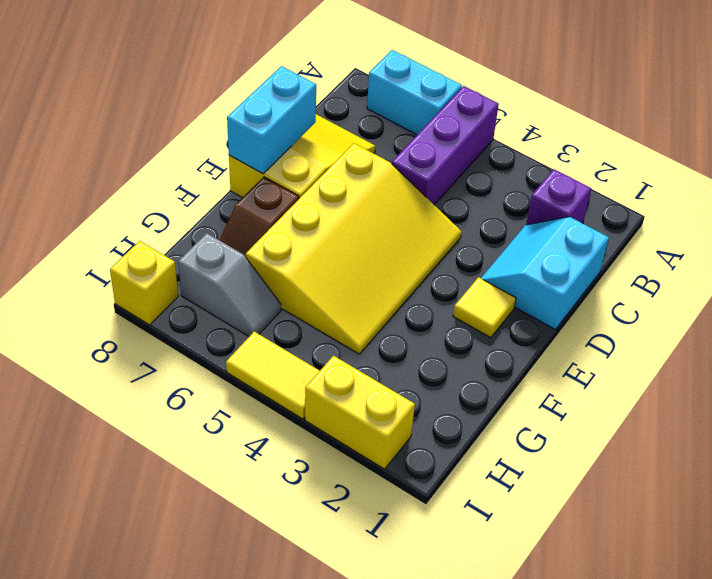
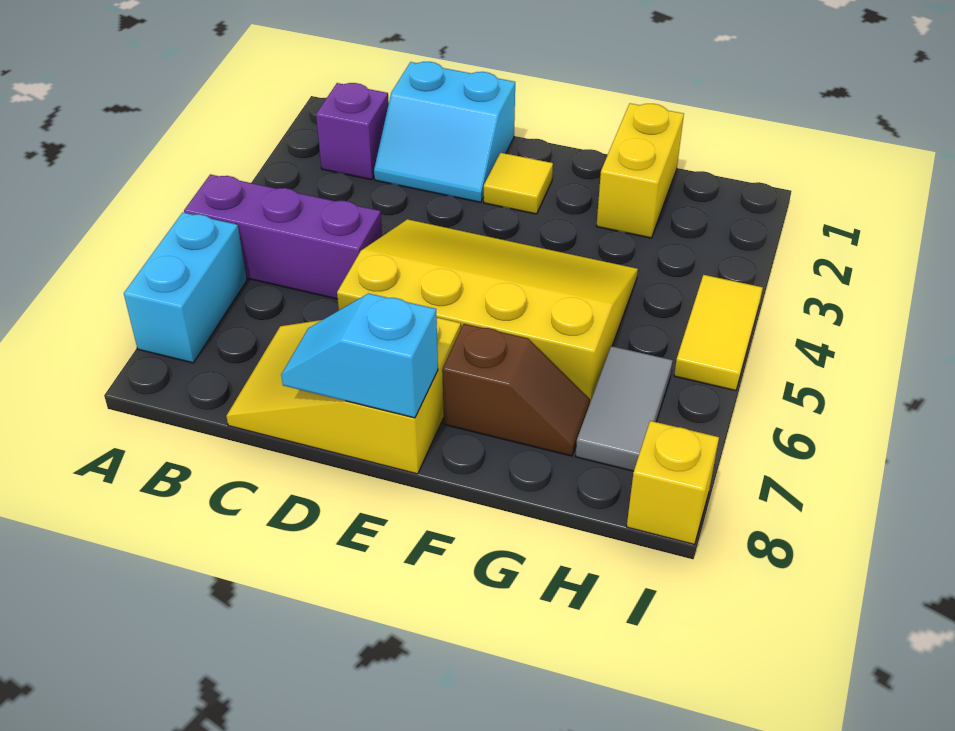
cyan brick D8:E8 level 2 -> cyan slope D8:E8 level 2 top E
grey slope H6:H7 level 1 top 7 -> grey tile H6:H7 level 1
yellow brick I2:I3 level 1 -> yellow brick G1:G2 level 1

